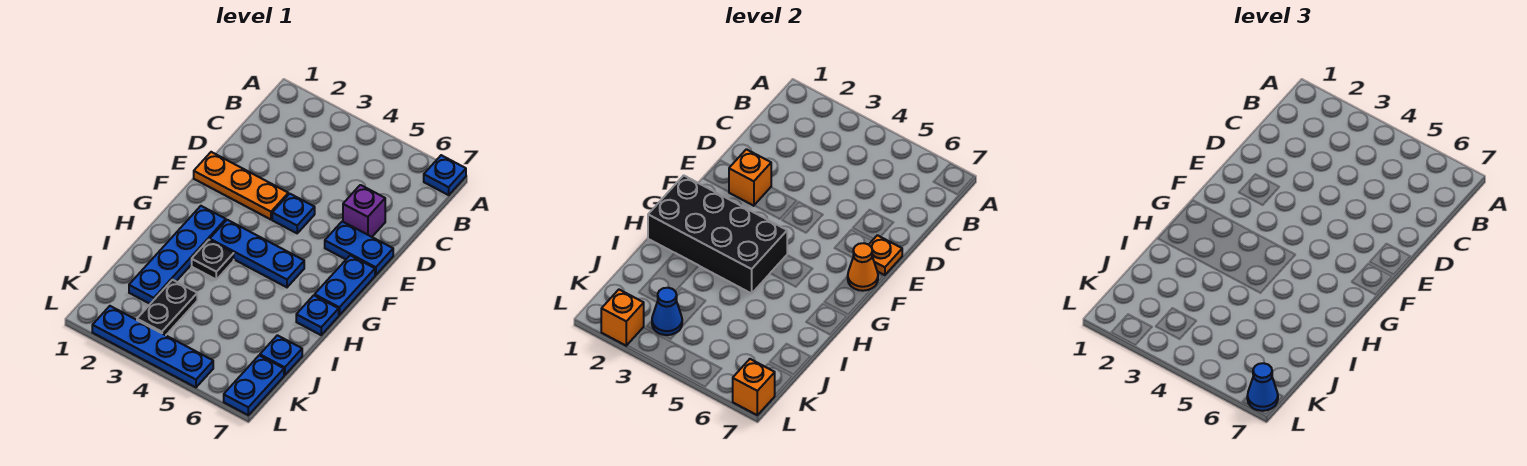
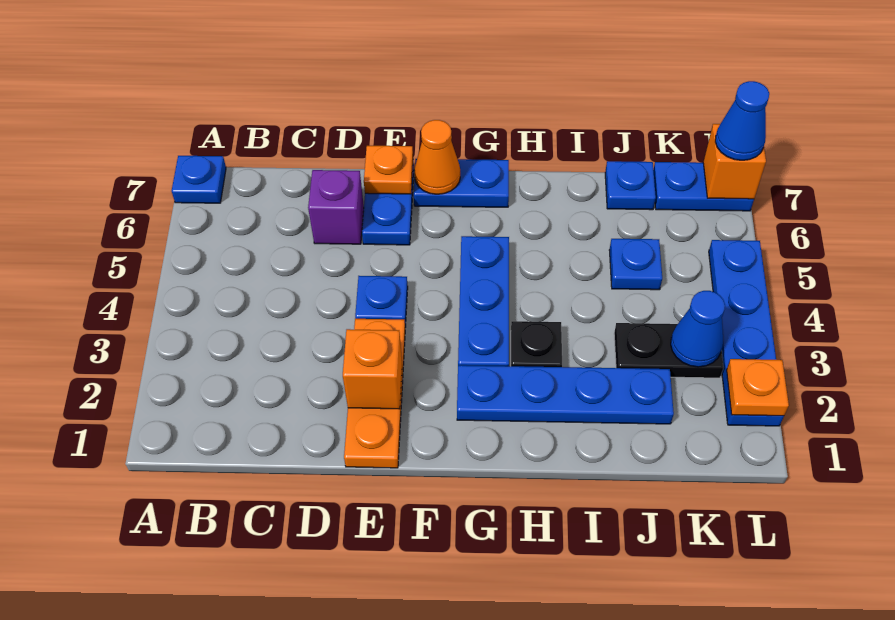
black brick G1:H4 level 2 -> none
blue plate H7 level 1 -> blue plate J5 level 1
orange brick L2 level 2 -> orange plate L2 level 2

